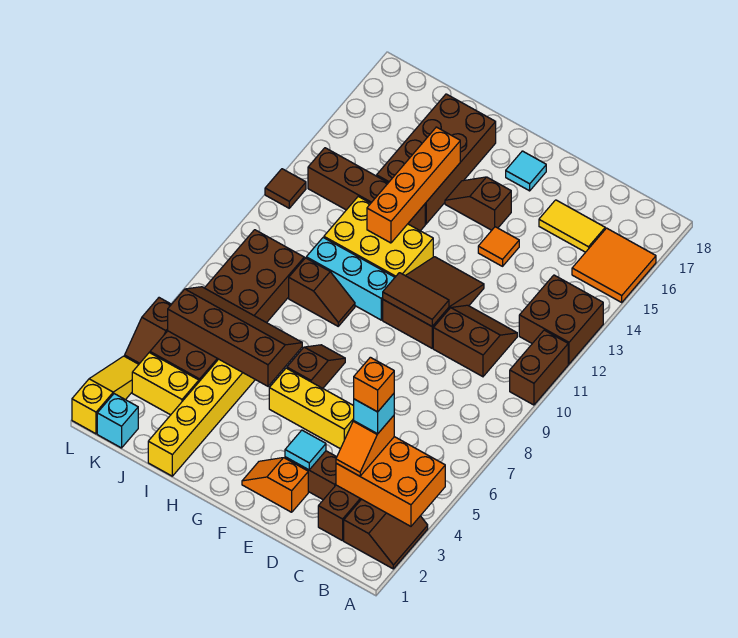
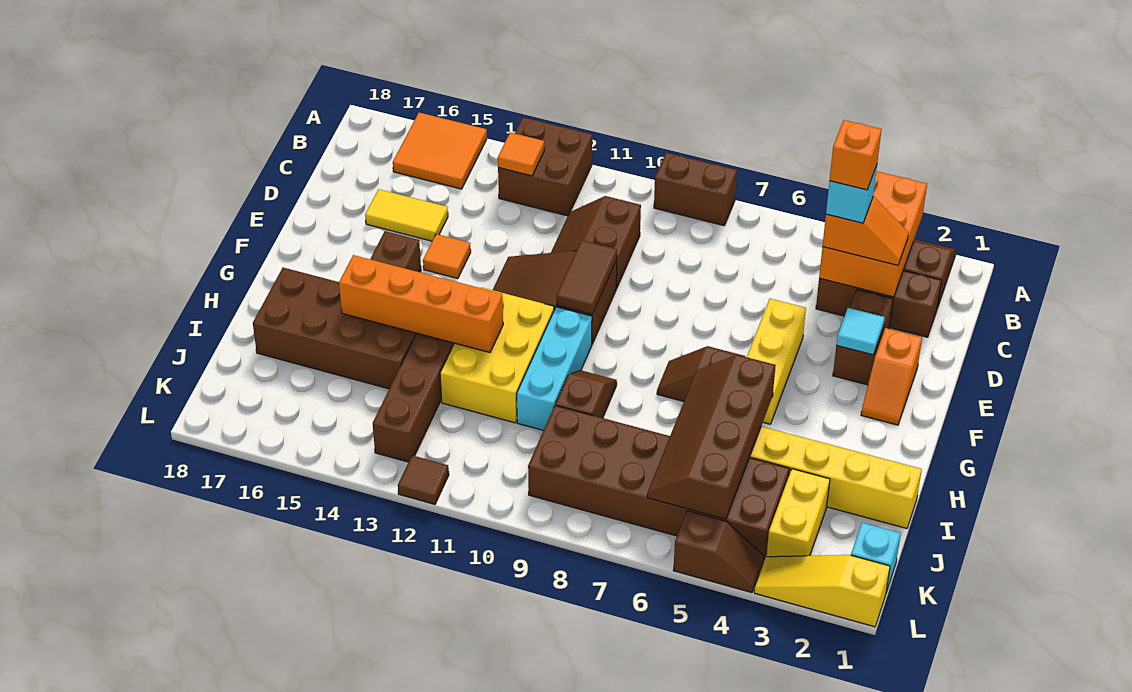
brown brick A10:A11 level 1 -> brown brick A8:A9 level 1
none -> orange tile B13 level 2
yellow tile C16:D16 level 1 -> yellow tile D15:D16 level 1
cyan tile F17 level 1 -> none

